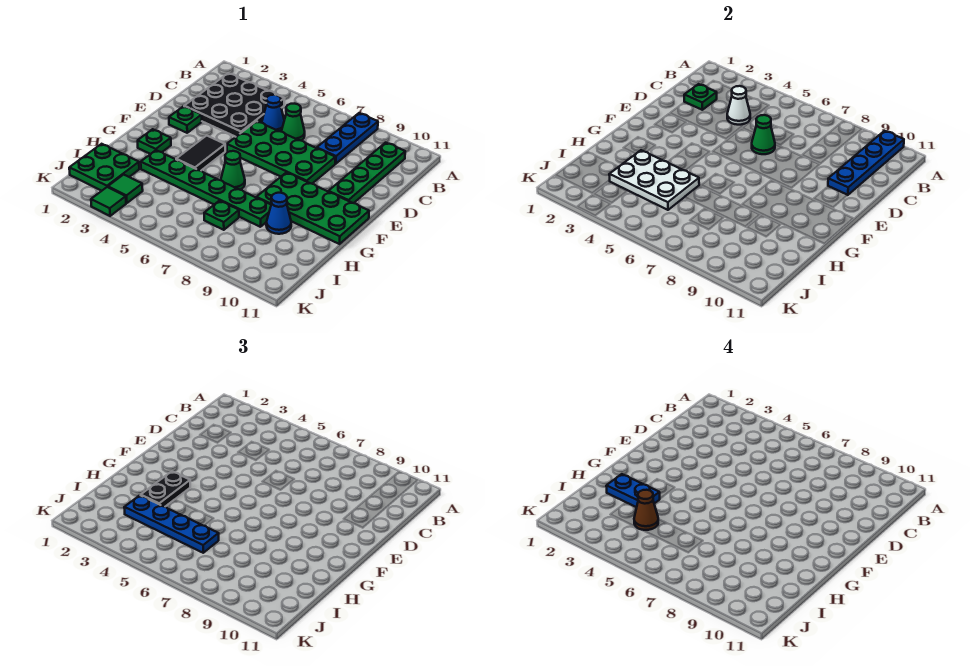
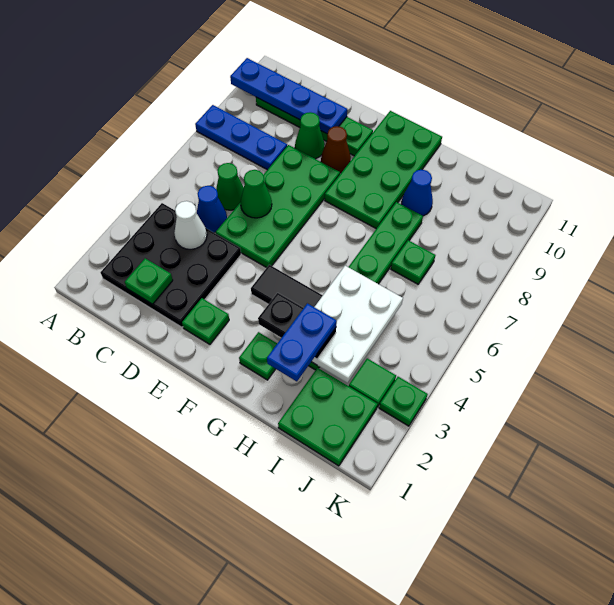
green cone G6 level 1 -> green cone D9 level 1
blue plate I3:I6 level 3 -> none
brown cone I4 level 4 -> brown cone E9 level 1
green tile K3 level 1 -> green plate K3 level 1

